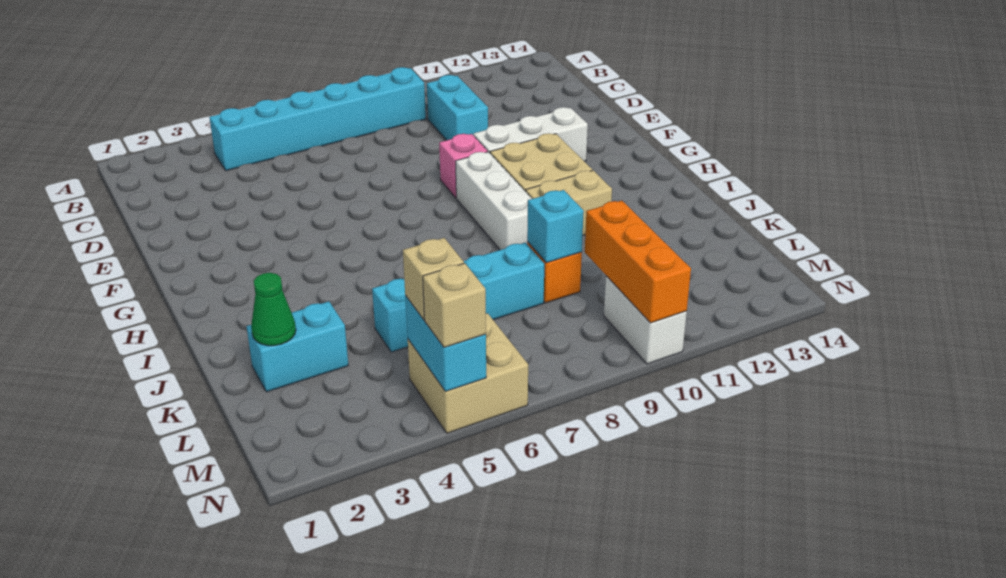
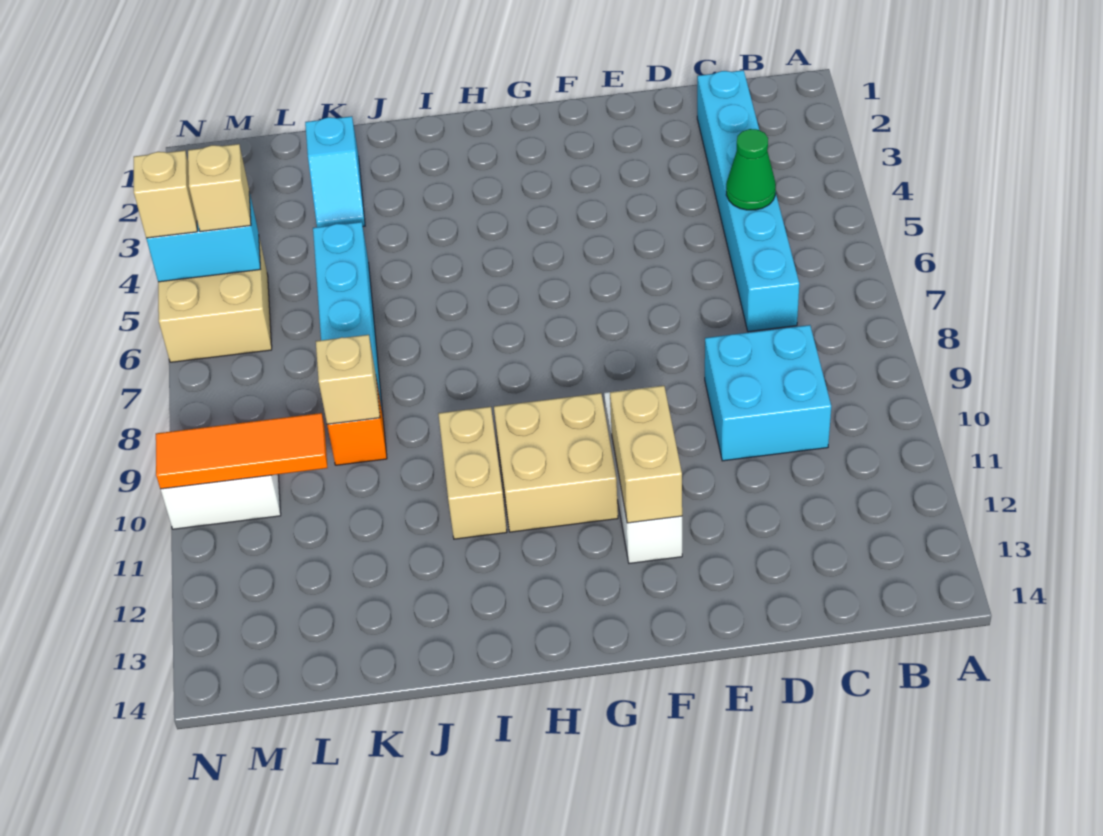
cyan brick B4:B9 level 1 -> cyan brick C2:C7 level 1
cyan brick C10:D10 level 1 -> cyan brick C9:D10 level 1
pink brick F9 level 1 -> none
none -> tan brick F11:F12 level 2
white brick G9:I9 level 1 -> none
cyan brick K2:K3 level 1 -> cyan slope K2:K3 level 1 top 2
green cone K2 level 2 -> green cone C5 level 2
cyan brick K9 level 2 -> tan brick K9 level 2
orange brick L10:N10 level 2 -> orange tile L10:N10 level 2

